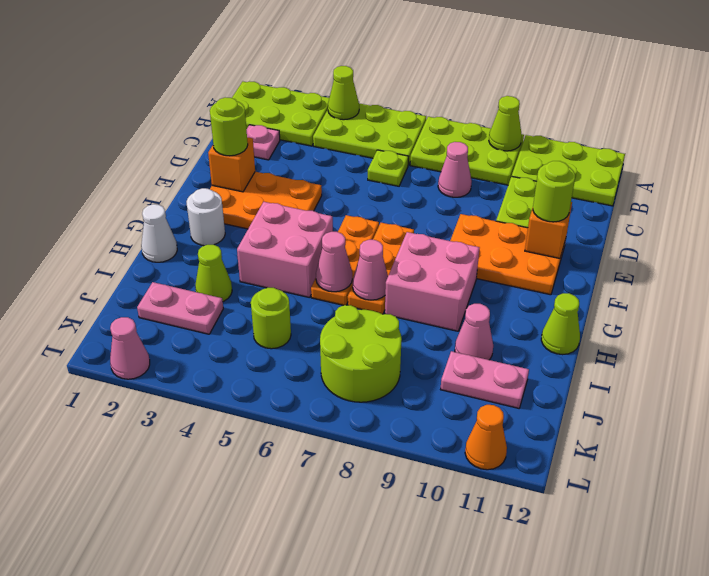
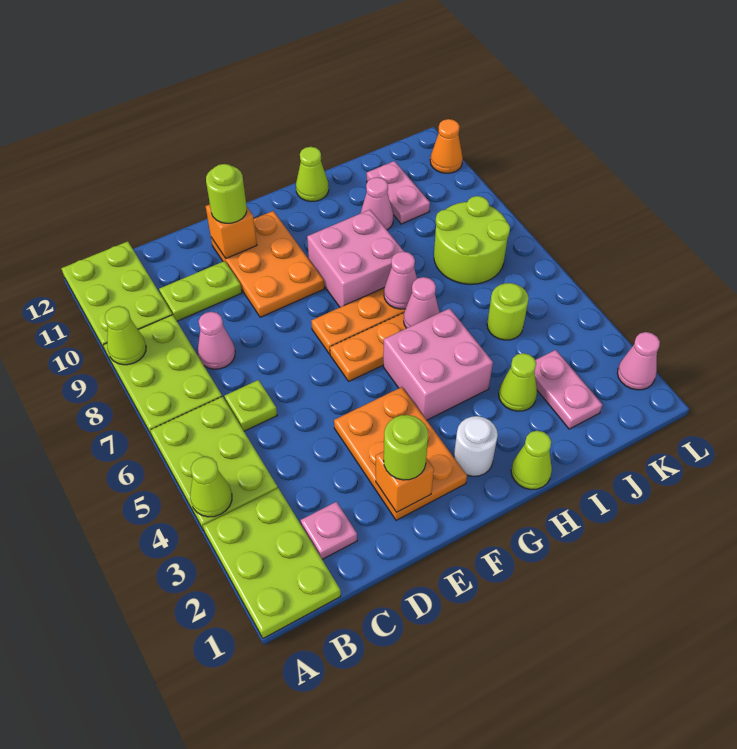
white cone H1 level 1 -> lime cone H1 level 1

